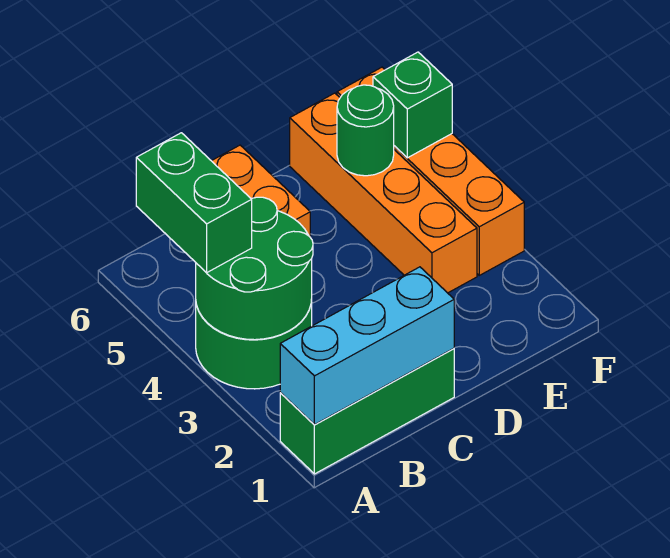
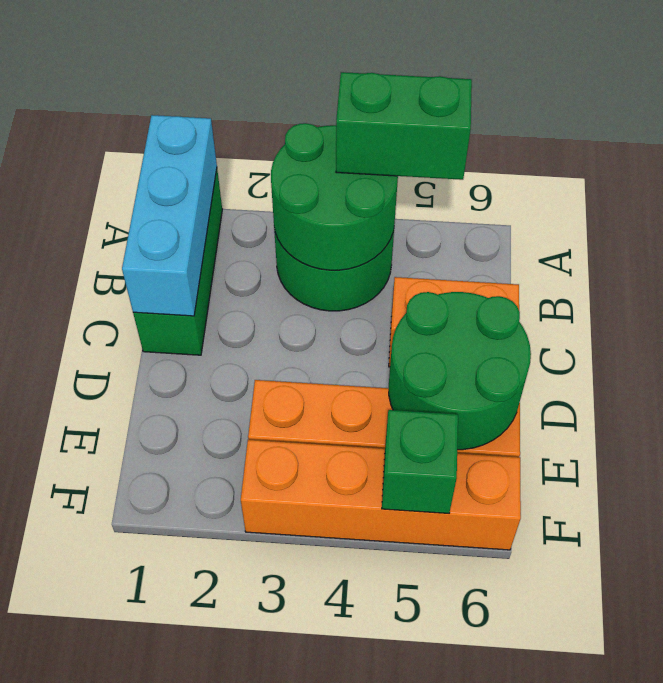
green round brick E5 level 2 -> green round brick D5:E6 level 2

